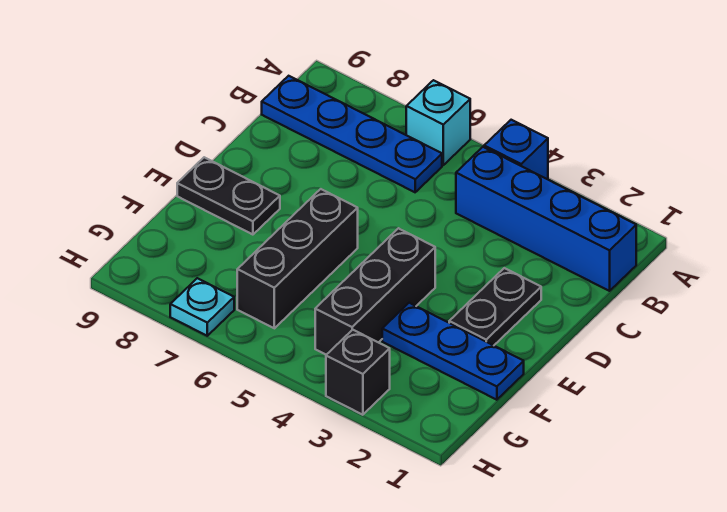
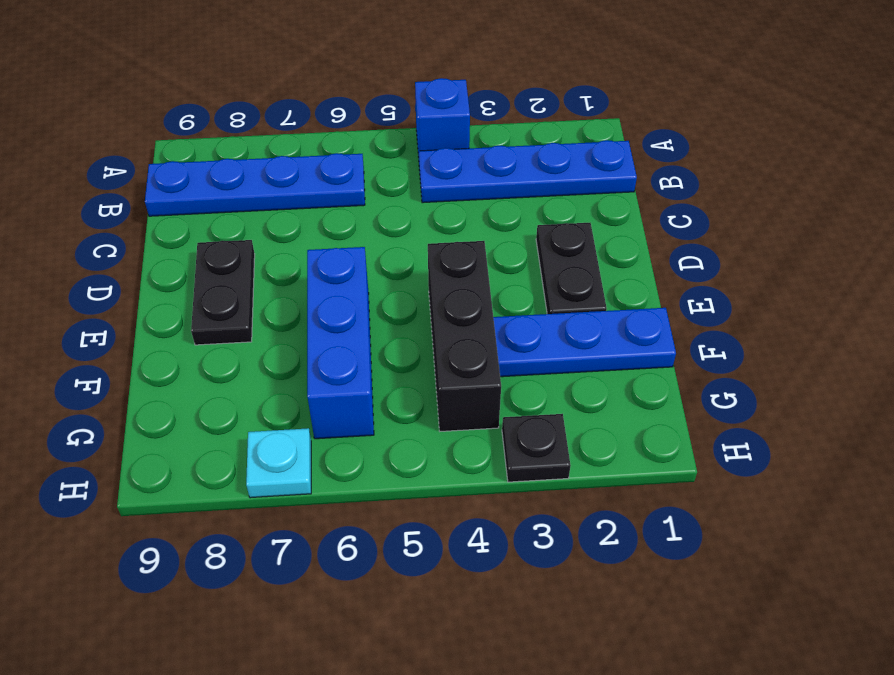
cyan brick A6 level 1 -> none
blue brick B1:B4 level 1 -> blue plate B1:B4 level 1
black brick E6:G6 level 1 -> blue brick E6:G6 level 1
black plate E8:E9 level 1 -> black plate D8:E8 level 1
black brick H3 level 1 -> black plate H3 level 1

